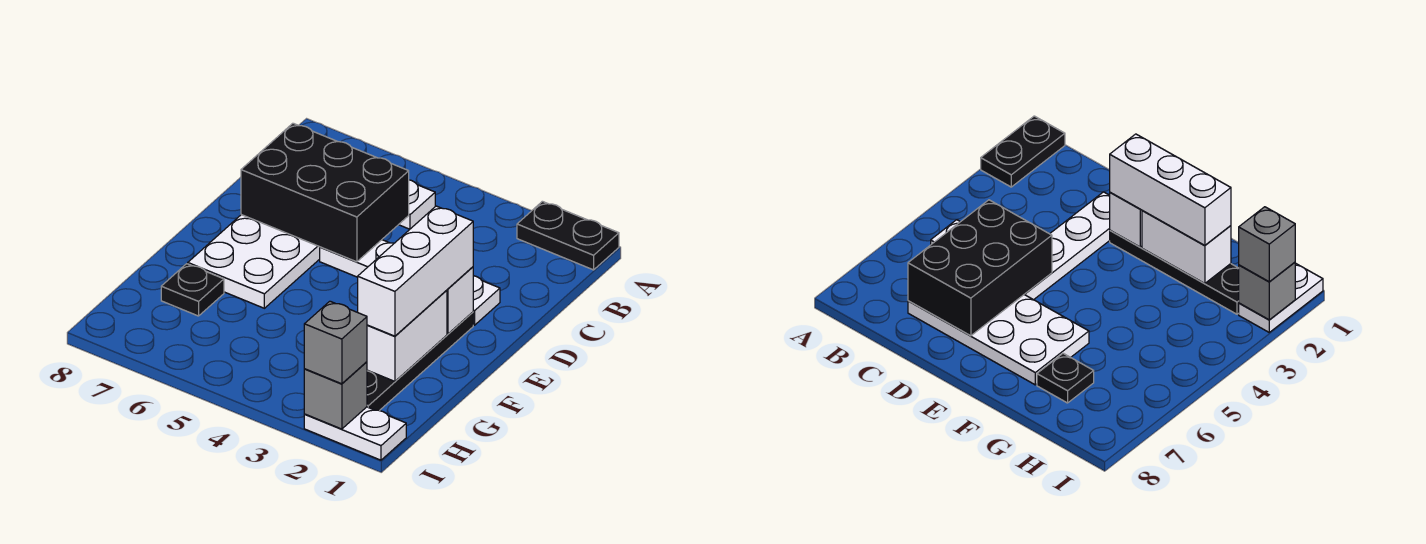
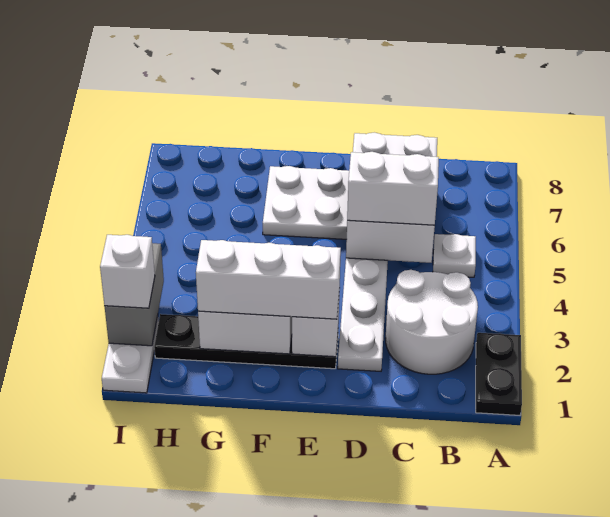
none -> white round brick B2:C3 level 1
black brick C5:D7 level 2 -> white brick C5:D7 level 2
none -> white brick C5:D5 level 3
black plate G7 level 1 -> none
grey brick I2 level 2 -> grey brick I2:I3 level 2
grey brick I2 level 3 -> white brick I2 level 3

